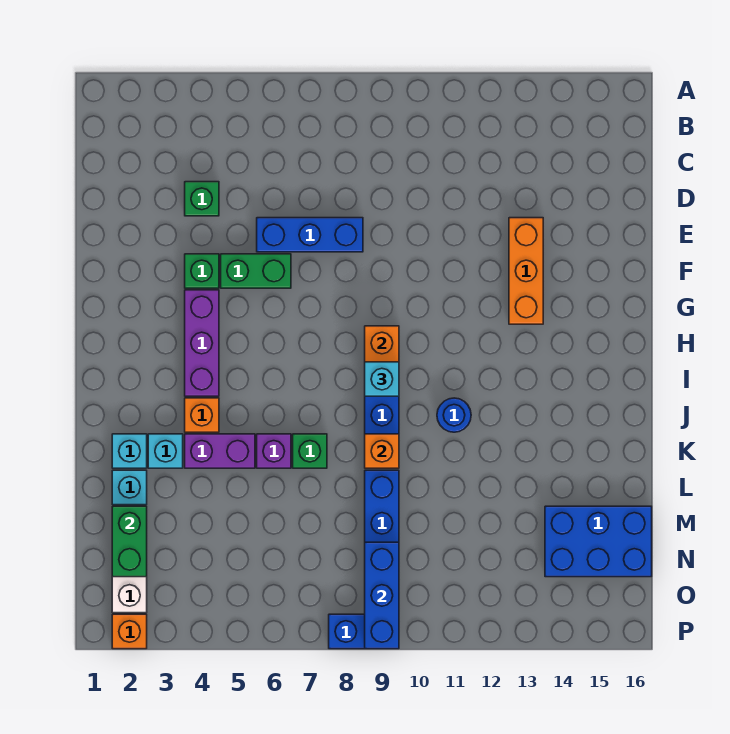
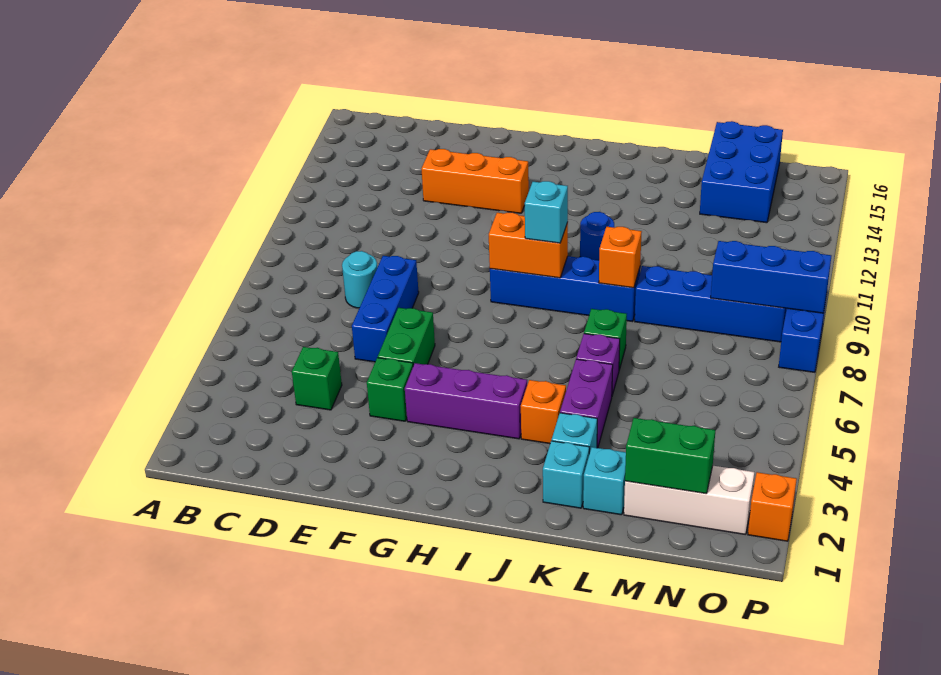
none -> cyan round brick D8 level 1

